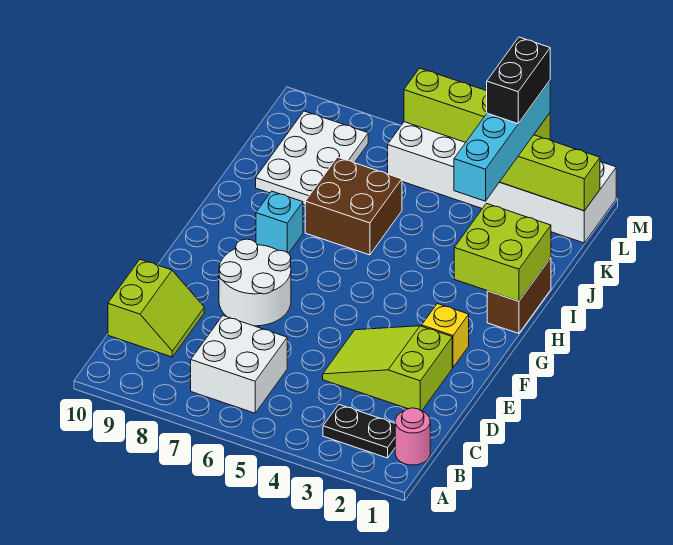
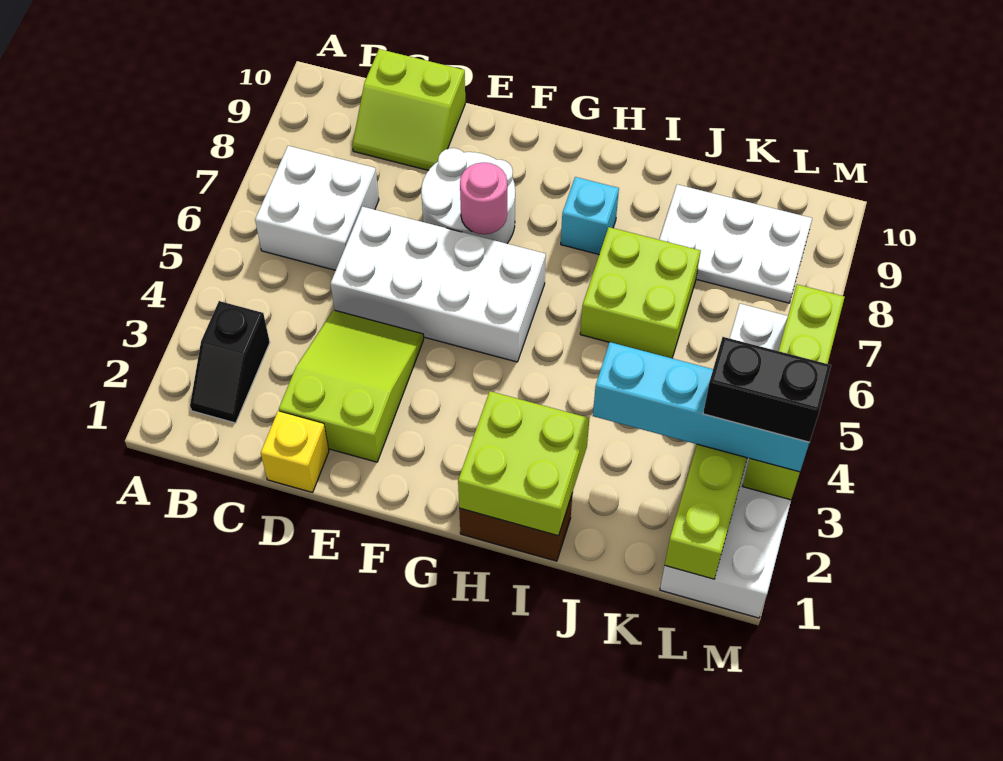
pink round brick B1 level 1 -> pink round brick F7 level 2
black plate B2:B3 level 1 -> black slope B2:B3 level 1 top 3
none -> white brick D5:G6 level 1
yellow brick F2 level 1 -> yellow brick D1 level 1
brown brick I6:J7 level 1 -> lime brick I6:J7 level 1

